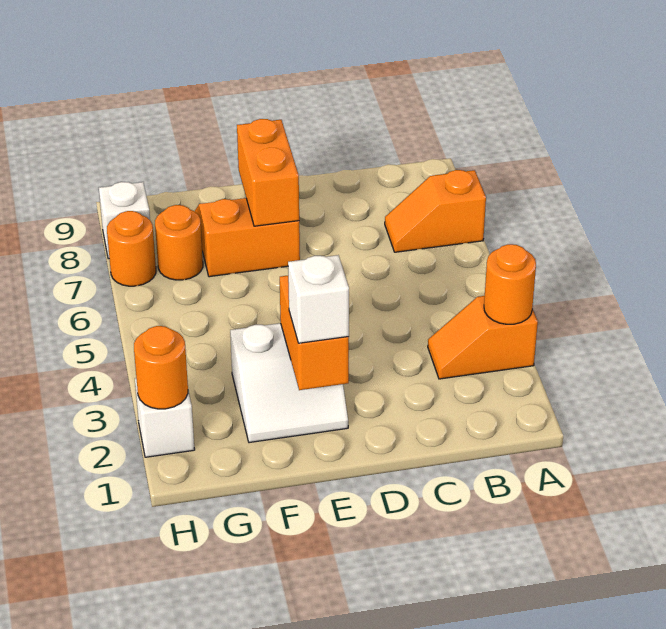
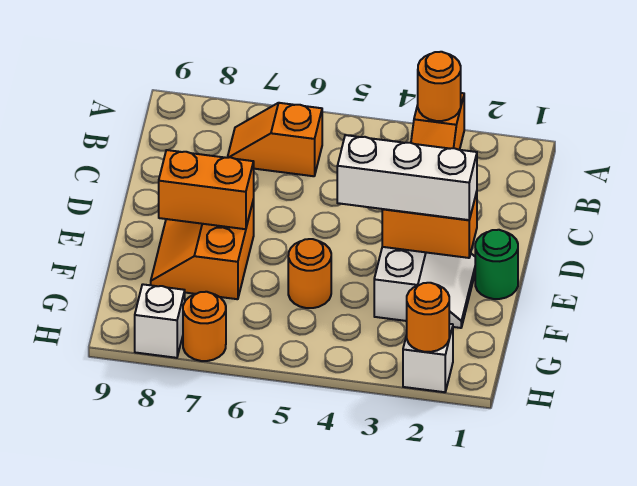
orange slope A7:B7 level 1 top A -> orange slope B6:B7 level 1 top 6
none -> green round brick E1 level 1
white brick E2 level 3 -> white brick E2:E4 level 3
orange round brick G7 level 1 -> orange round brick F5 level 1

